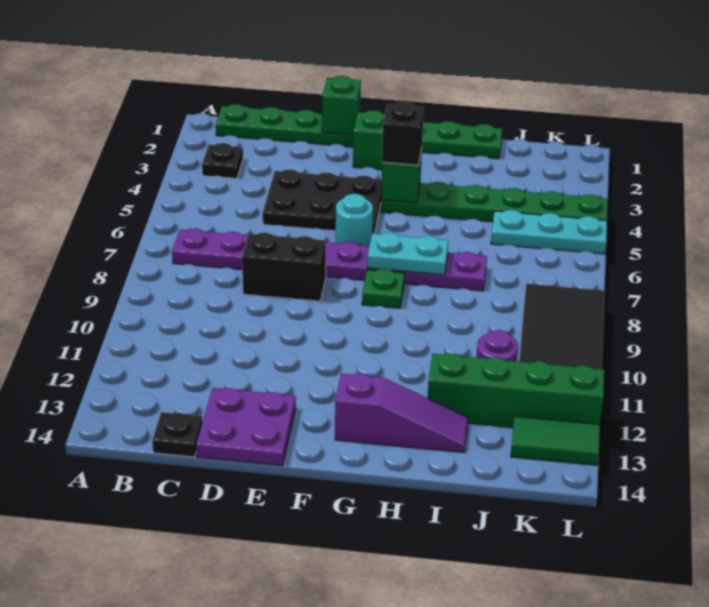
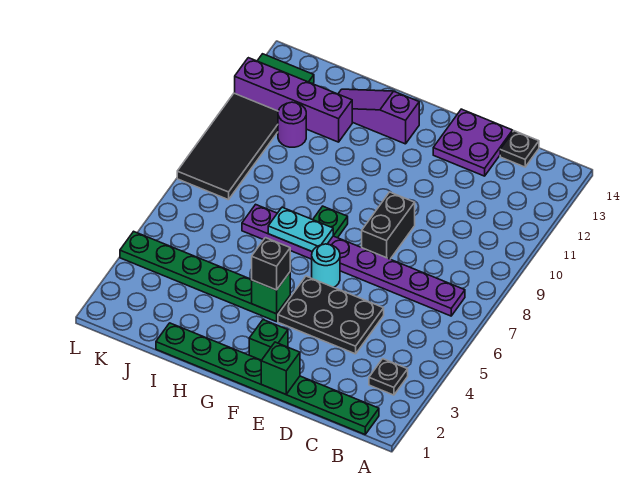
black brick D8:E8 level 1 -> black brick E8:E9 level 1
green brick I12:L12 level 1 -> purple brick I12:L12 level 1
cyan plate J5:L5 level 1 -> none

